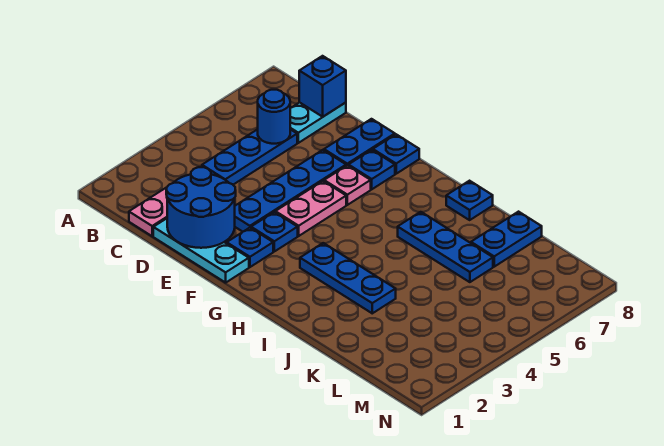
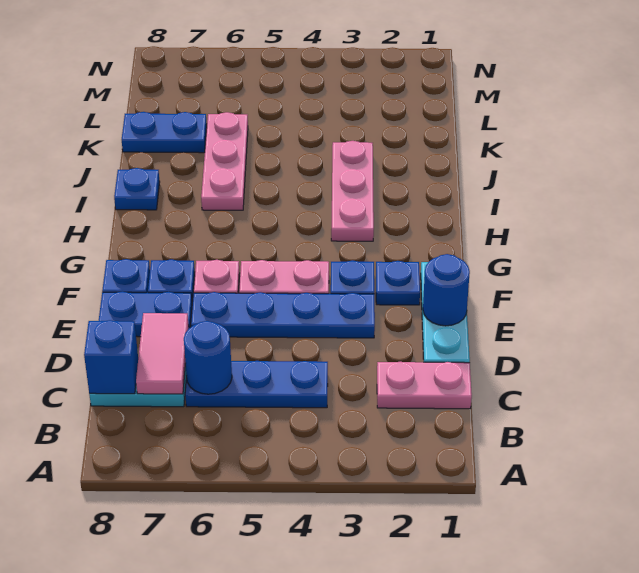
none -> pink tile C7:D7 level 2
blue round brick D1:E2 level 2 -> blue round brick E1 level 2
blue plate H3:J3 level 1 -> pink plate H3:J3 level 1
blue plate I6:K6 level 1 -> pink plate I6:K6 level 1

